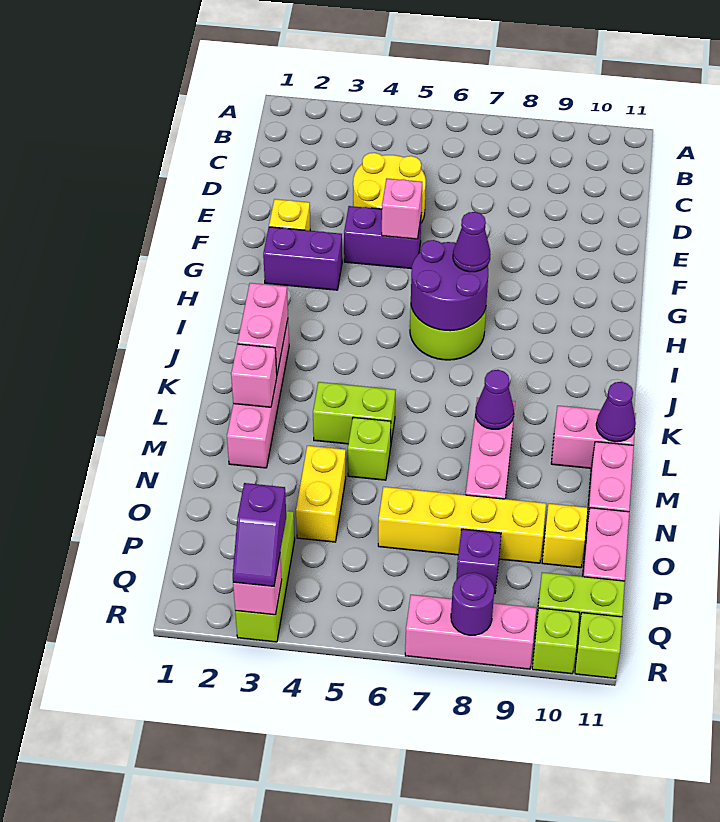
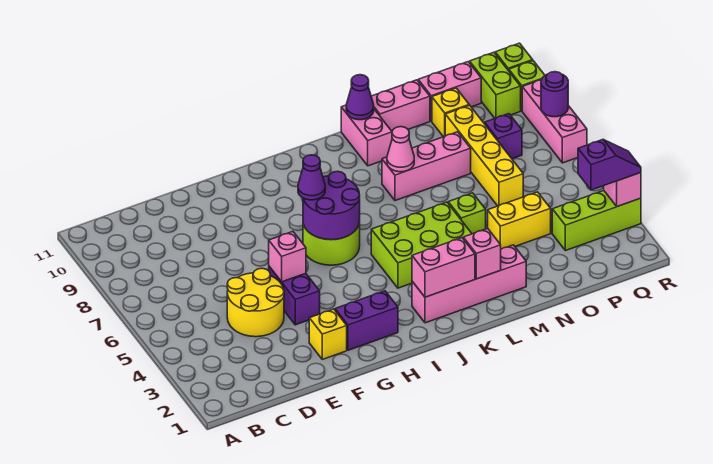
purple brick G2:G3 level 1 -> purple brick G2:H2 level 1
lime brick L4:L5 level 1 -> lime brick J4:L5 level 1
purple cone L8 level 2 -> pink cone L8 level 2

